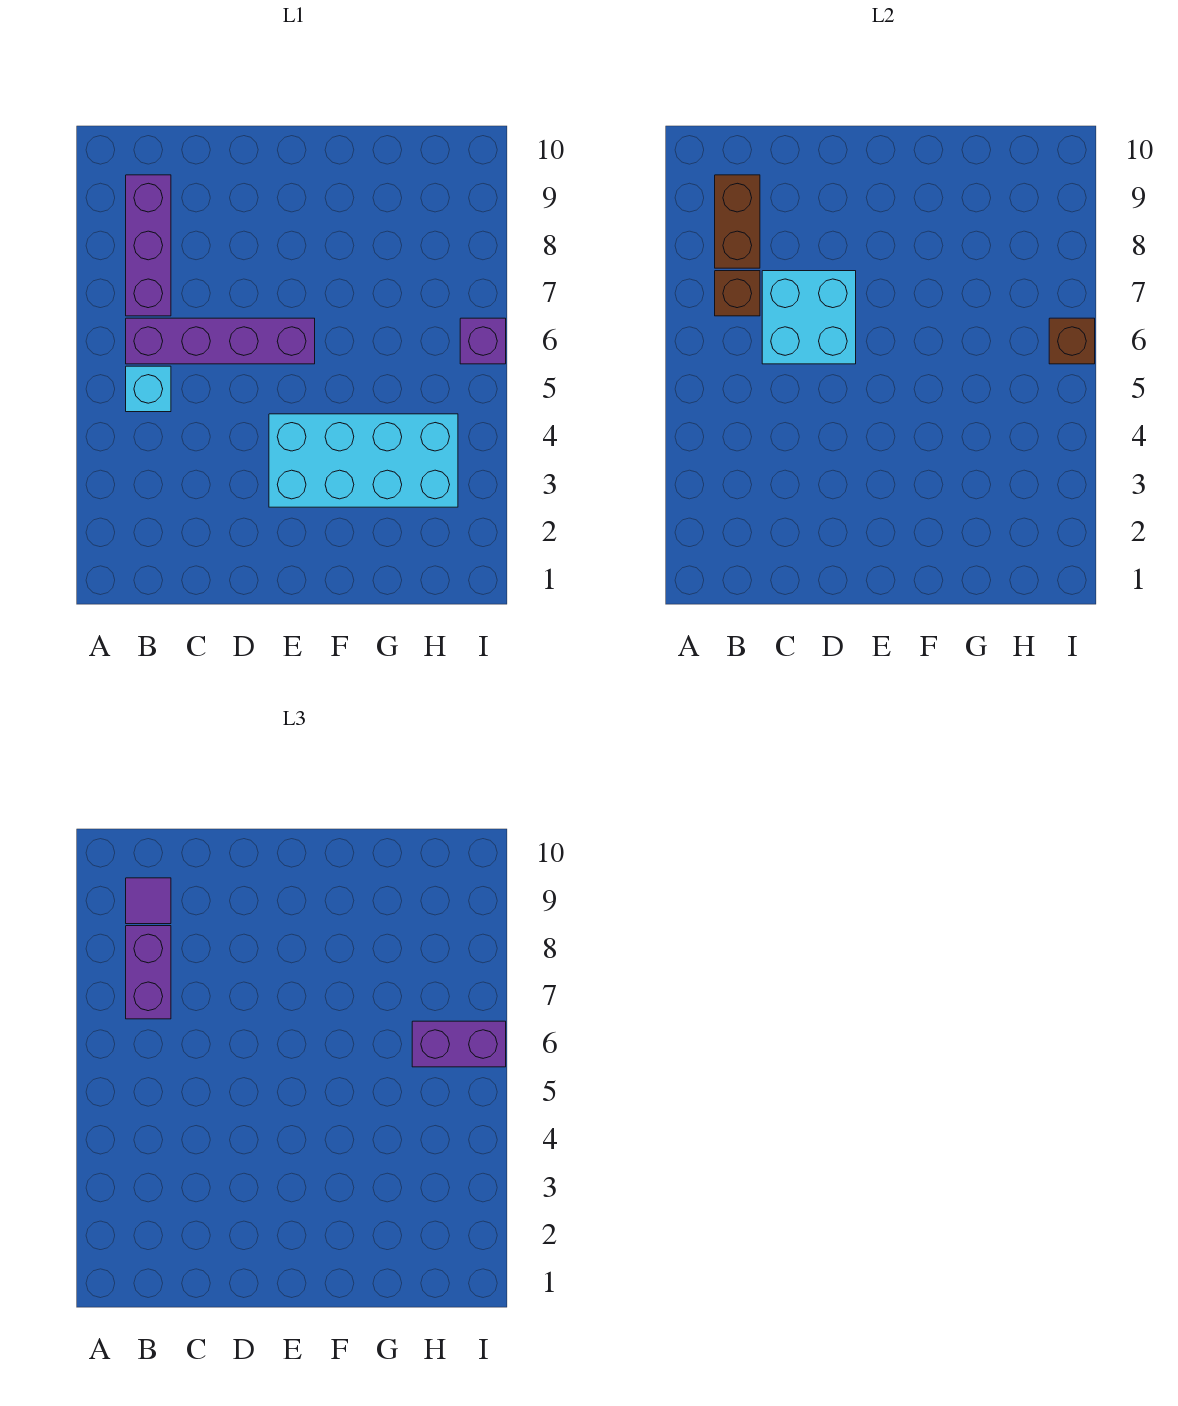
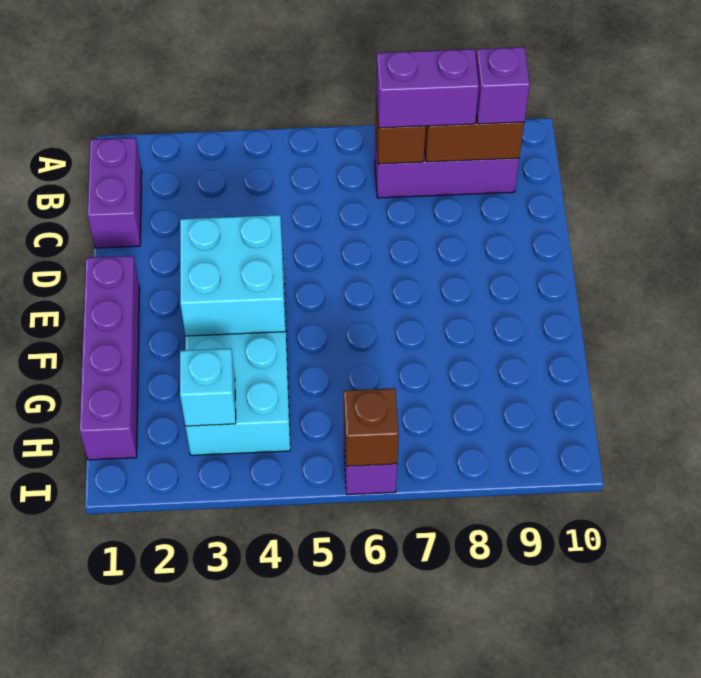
cyan brick B5 level 1 -> cyan brick H3 level 2
purple brick B6:E6 level 1 -> purple brick E1:H1 level 1
purple tile B9 level 3 -> purple brick B9 level 3
cyan brick C6:D7 level 2 -> cyan brick E3:F4 level 2
purple brick H6:I6 level 3 -> purple brick B1:C1 level 1

